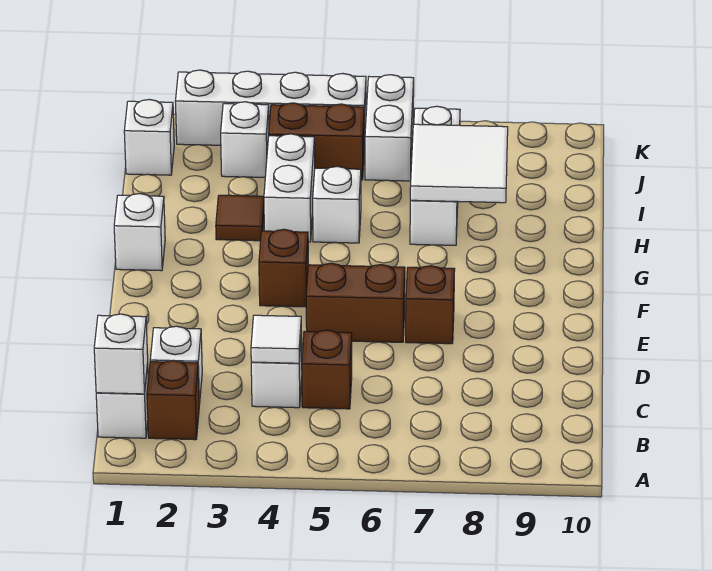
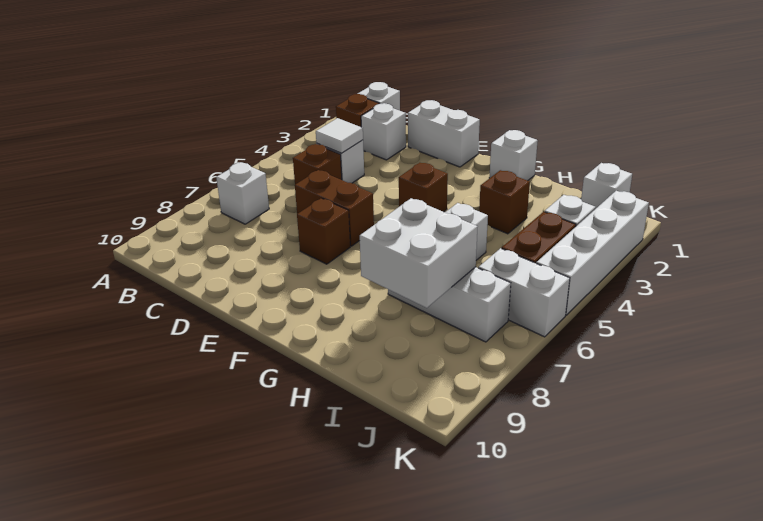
white brick B1 level 2 -> white brick B7 level 1
brown brick E5:E6 level 1 -> brown brick D6:E6 level 1
brown tile H3 level 1 -> brown brick H3 level 1
white brick H4:I4 level 1 -> white brick D1:E1 level 1
white tile H7:I8 level 2 -> white brick H7:I8 level 2

